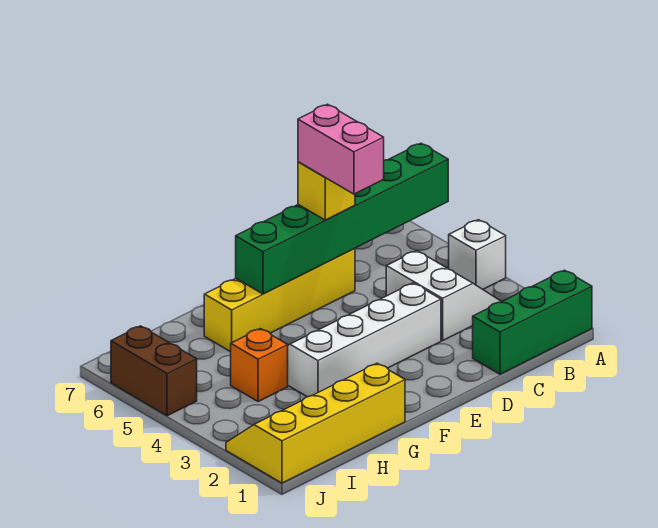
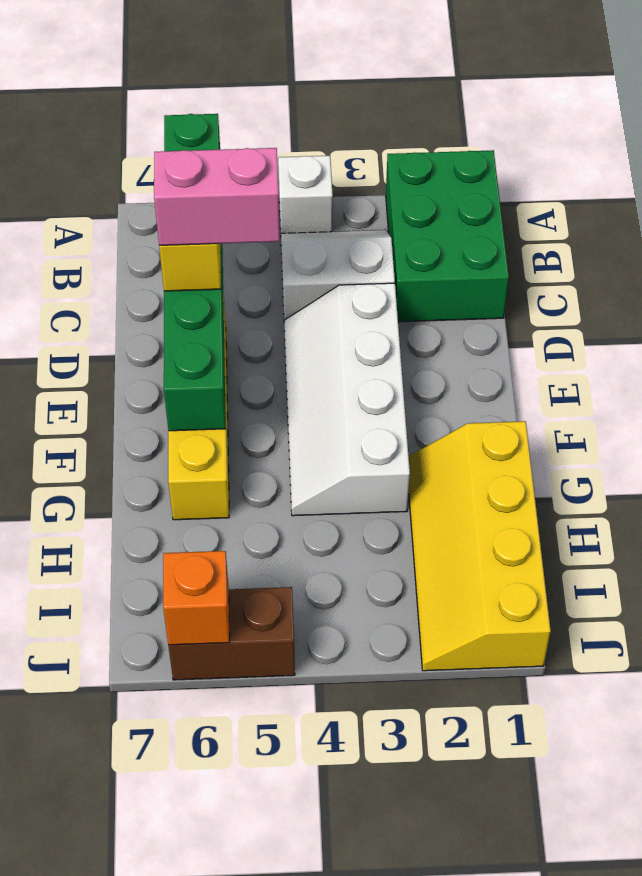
green brick A1:C1 level 1 -> green brick A1:C2 level 1
orange brick H4 level 1 -> orange brick J6 level 2

